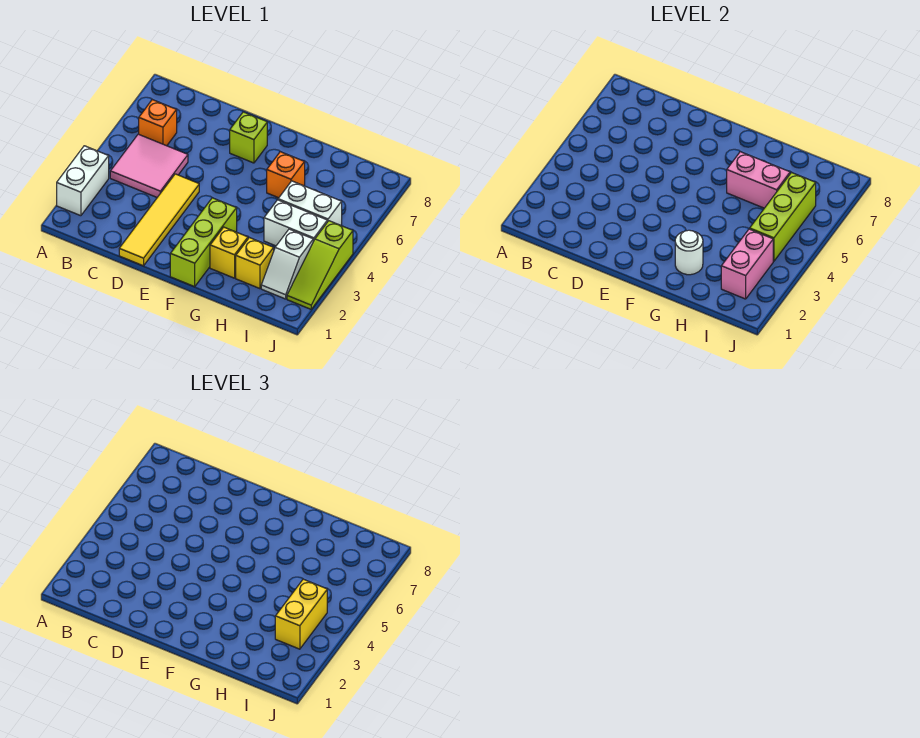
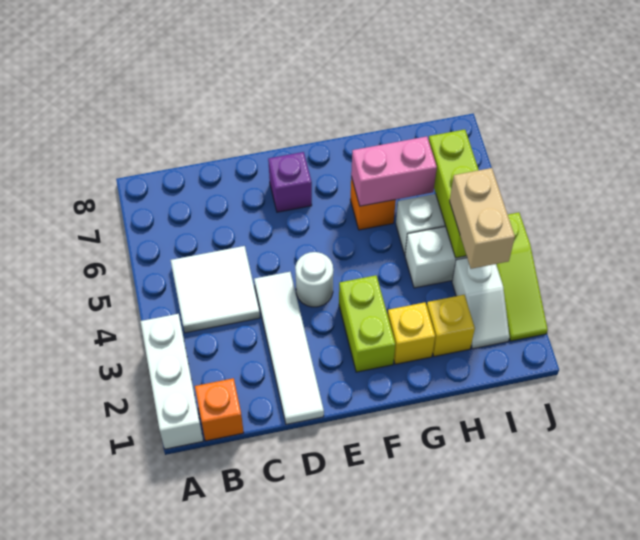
white brick A2:A3 level 1 -> white brick A1:A3 level 1
pink tile B4:C5 level 1 -> white tile B4:C5 level 1
orange brick B6 level 1 -> orange brick B1 level 1
yellow tile D1:D4 level 1 -> white tile D1:D4 level 1
lime brick E7 level 1 -> purple brick E7 level 1
lime brick F1:F3 level 1 -> lime brick F2:F3 level 1
white round brick G2 level 2 -> white round brick E4 level 1
pink brick I2:I3 level 2 -> none
yellow brick I3:I4 level 3 -> tan brick I3:I4 level 3

